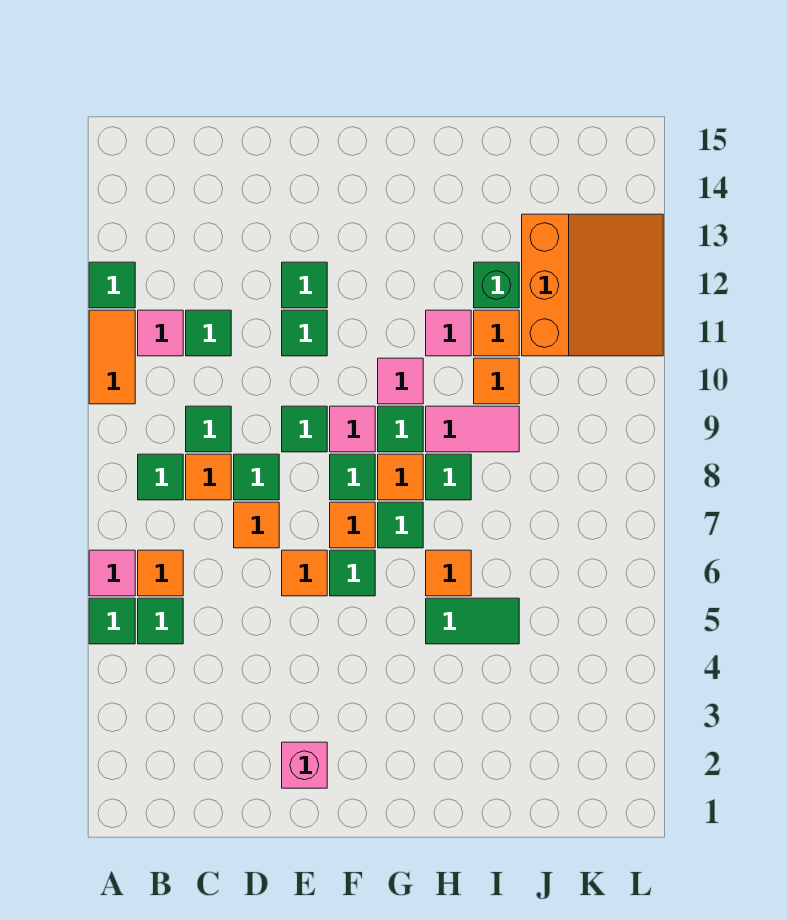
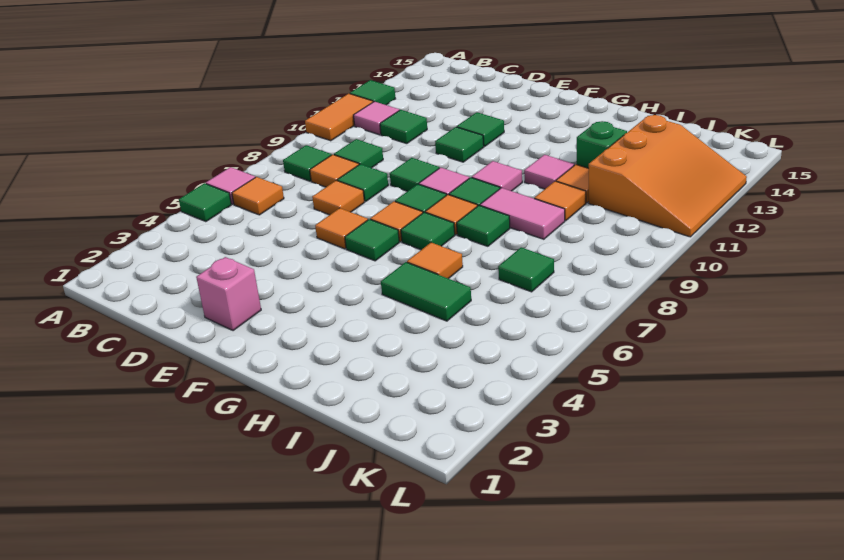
green tile B5 level 1 -> green tile J7 level 1

